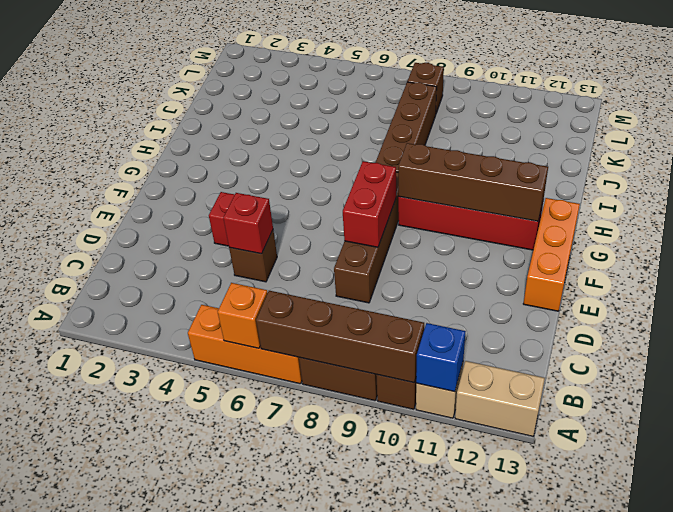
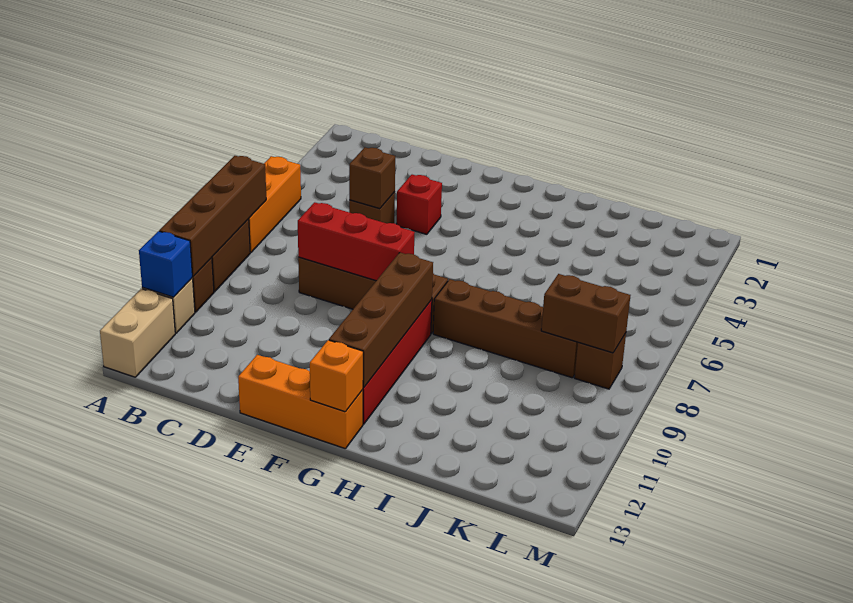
orange brick A6 level 2 -> orange brick G13 level 2
red brick D5 level 2 -> brown brick D5 level 2
red brick E8:F8 level 2 -> red brick D8:F8 level 2
none -> brown brick K8:L8 level 2

